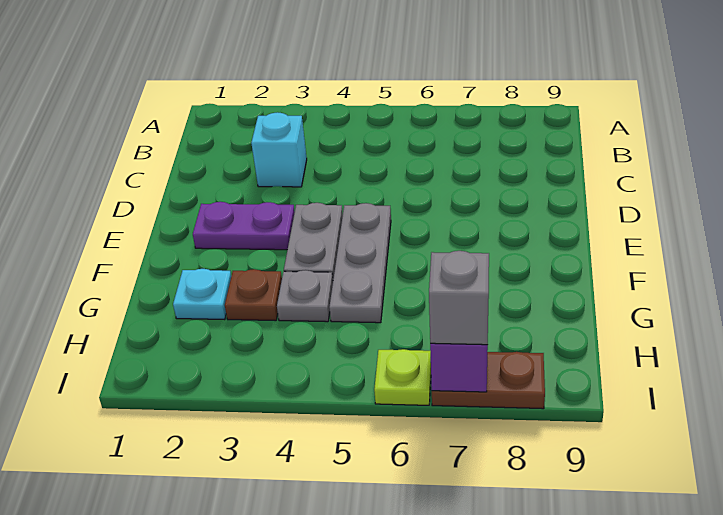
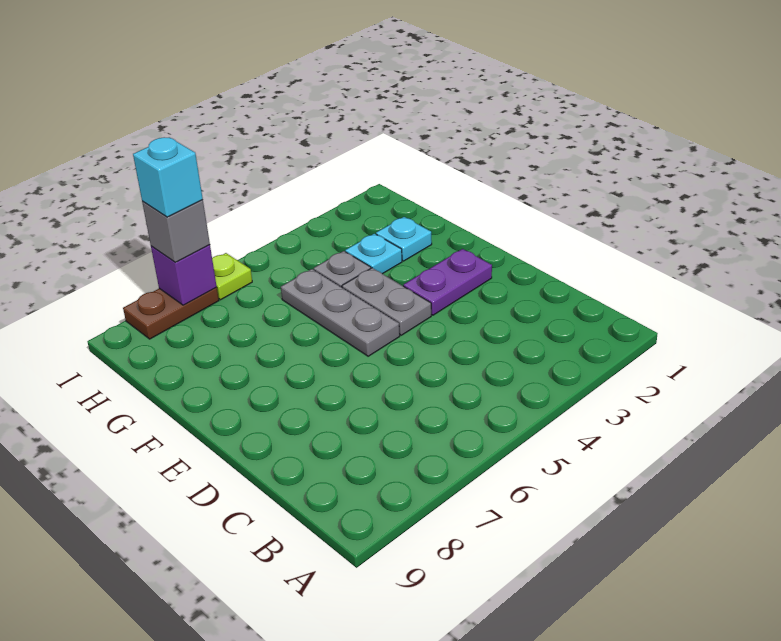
cyan brick C3 level 1 -> cyan brick I7 level 4
brown plate G3 level 1 -> cyan plate G3 level 1

